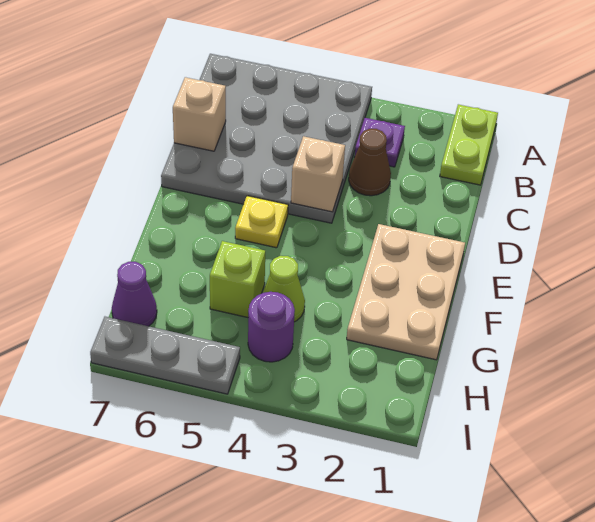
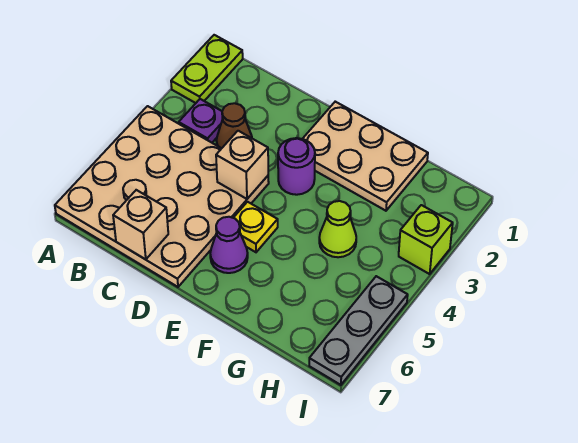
lime plate A1:B1 level 1 -> lime plate A1:A2 level 1
grey plate A4:D7 level 1 -> tan plate A4:D7 level 1
lime brick G5 level 1 -> lime brick I3 level 1
purple round brick H4 level 1 -> purple round brick E3 level 1
purple cone H7 level 1 -> purple cone E6 level 1

